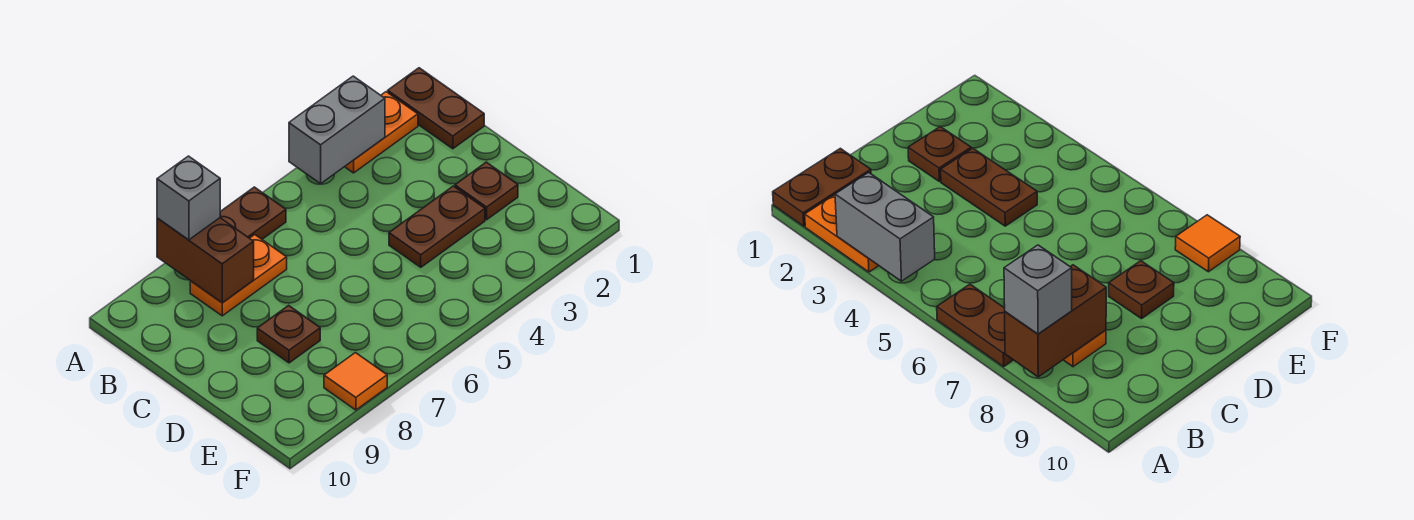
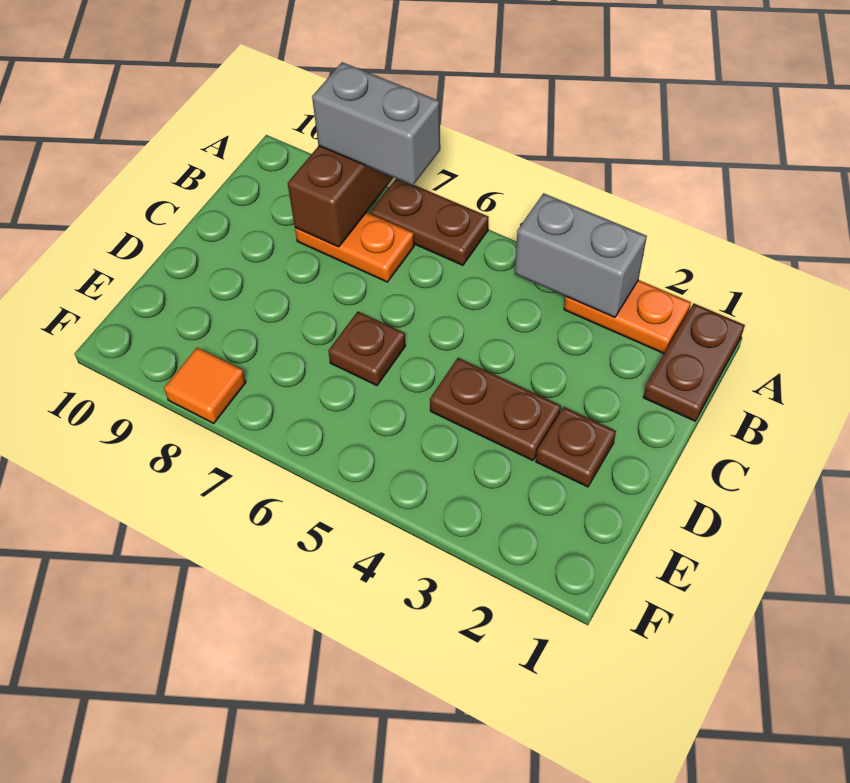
grey brick A8 level 3 -> grey brick A7:A8 level 3
brown plate D8 level 1 -> brown plate D6 level 1

